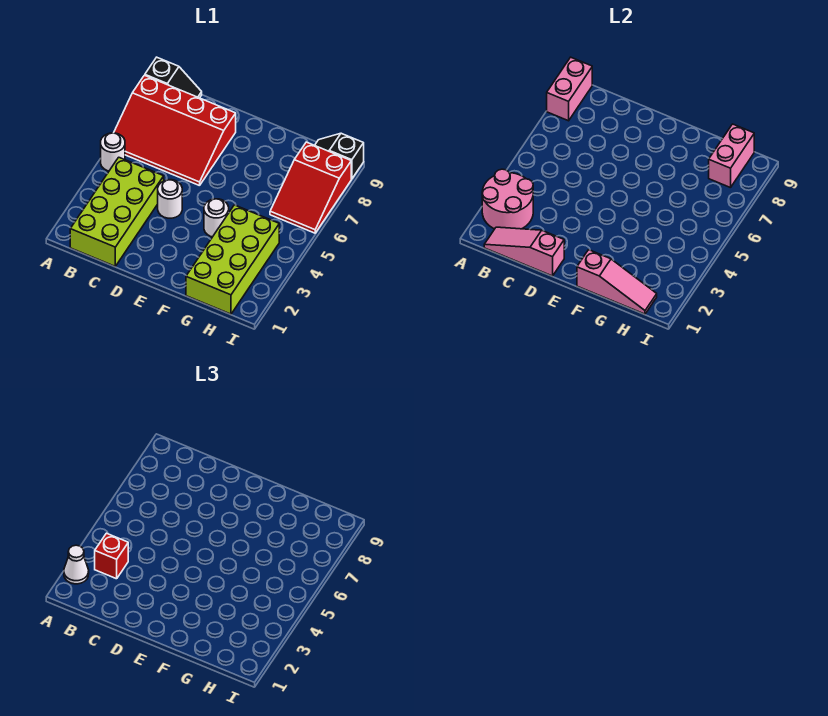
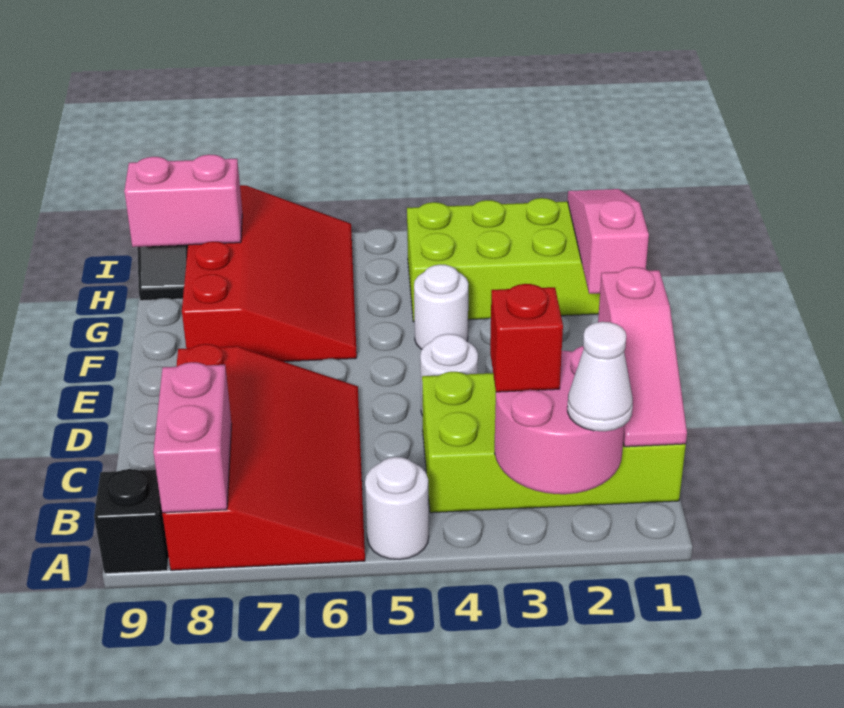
pink brick A8:A9 level 2 -> pink brick A8:B8 level 2
red slope H6:I8 level 1 top 8 -> red slope F6:I8 level 1 top 8

